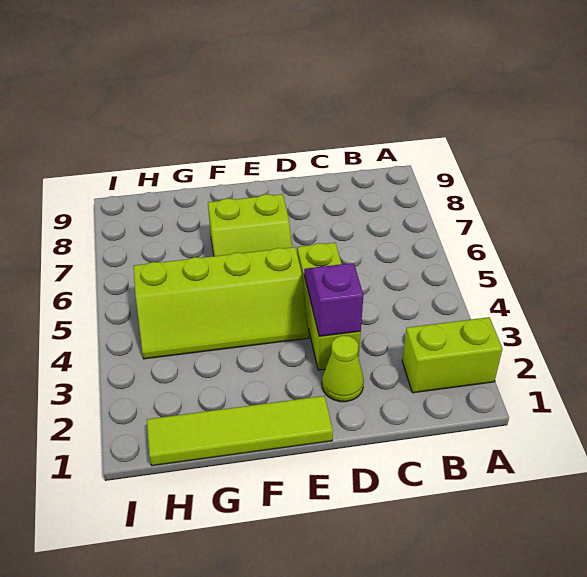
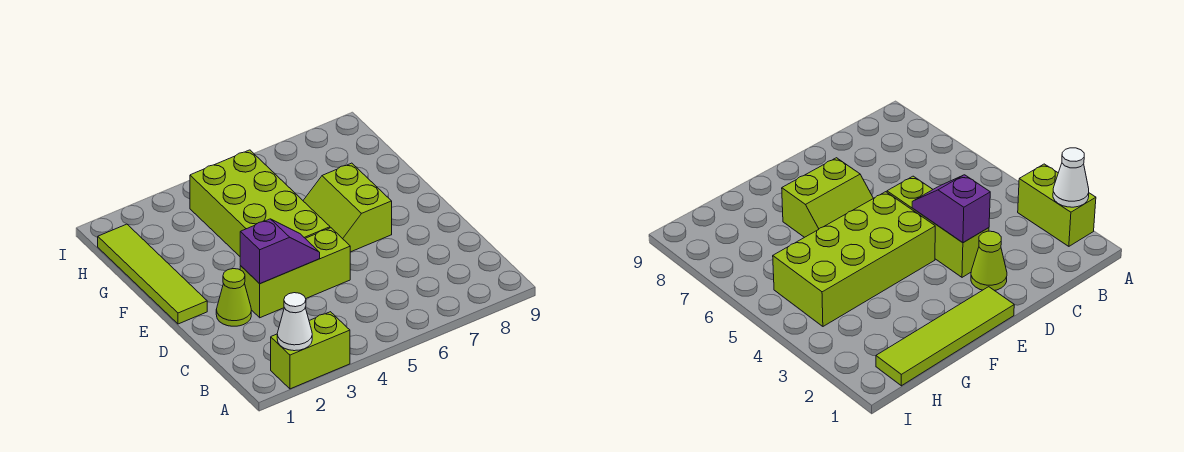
lime brick A2:B2 level 1 -> lime brick A2:A3 level 1
none -> white cone A2 level 2
lime slope E4:H5 level 1 top 5 -> lime brick E4:H5 level 1

